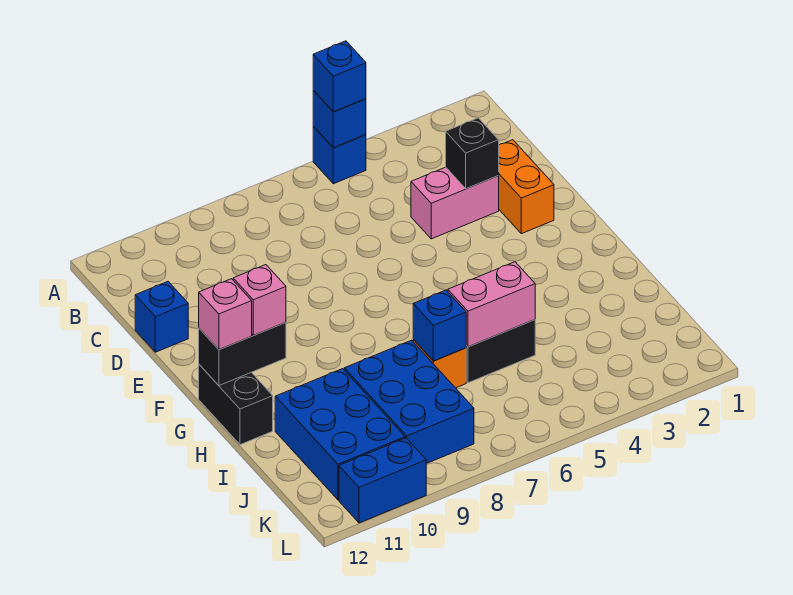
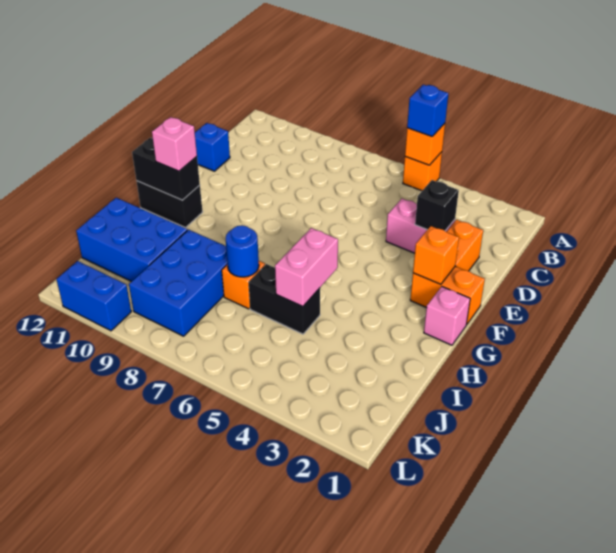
blue brick A5 level 1 -> orange brick A5 level 1
blue brick A5 level 2 -> orange brick A5 level 2
none -> orange brick F1:F2 level 1
none -> orange brick F2 level 2
black brick G12:H12 level 1 -> black brick G11:G12 level 1
pink brick G12 level 3 -> pink brick G1 level 1
pink brick I5:I6 level 2 -> pink brick H5:I5 level 2
blue brick I7 level 2 -> blue round brick I7 level 2
blue brick I10:K11 level 1 -> blue brick I10:J12 level 1

